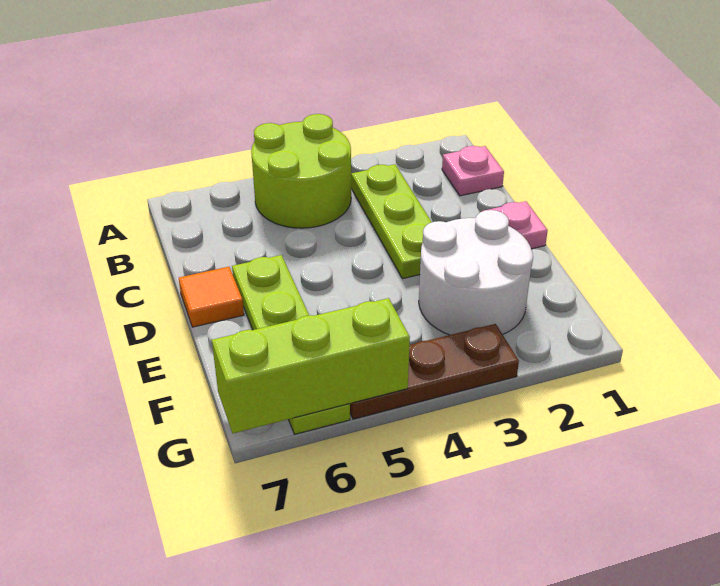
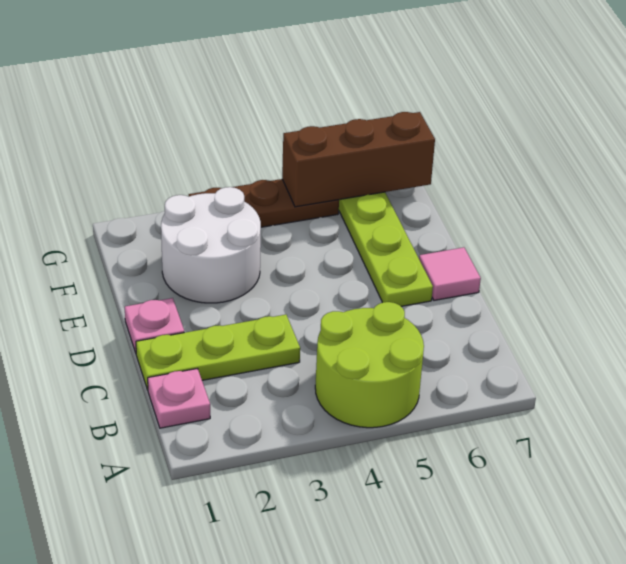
lime plate B3:D3 level 1 -> lime plate C1:C3 level 1
orange tile D7 level 1 -> pink tile D7 level 1
lime brick G5:G7 level 2 -> brown brick G5:G7 level 2

